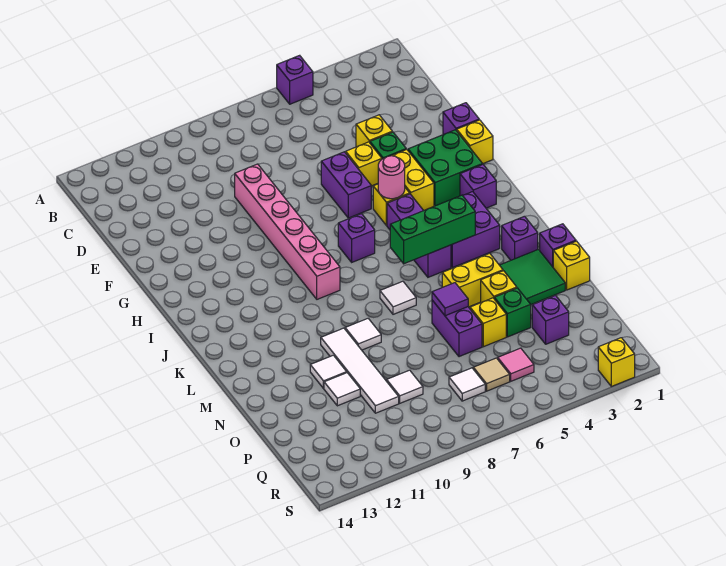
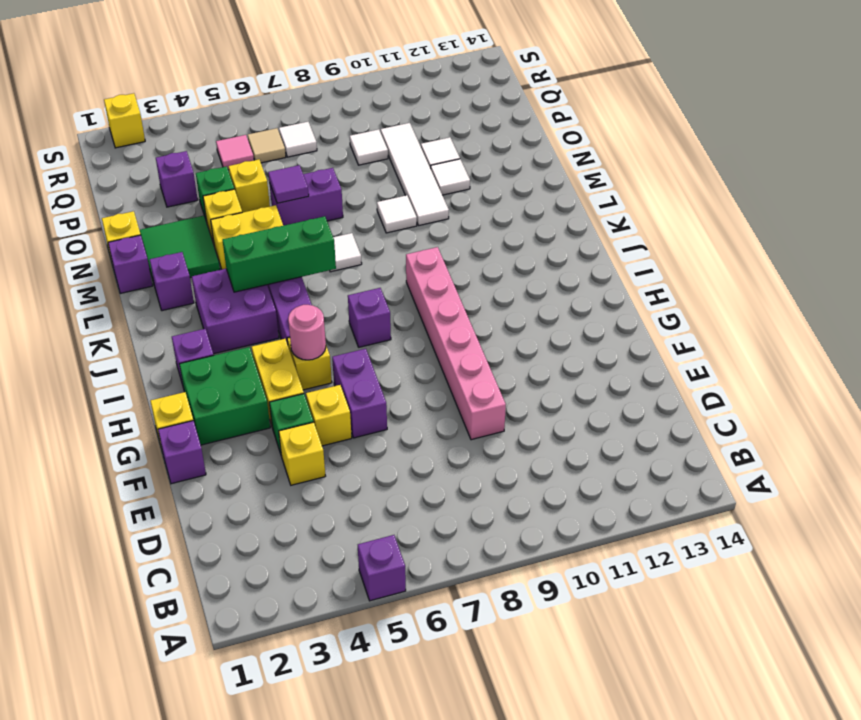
purple brick N6:O6 level 1 -> purple brick N6:N7 level 1

